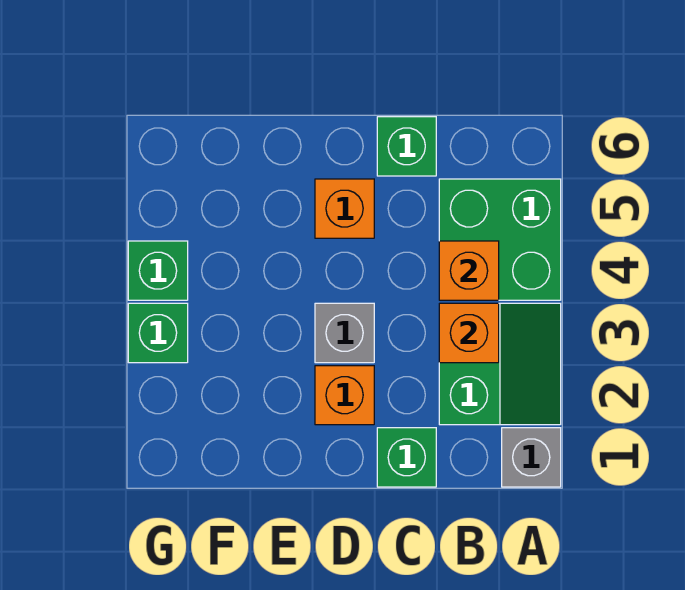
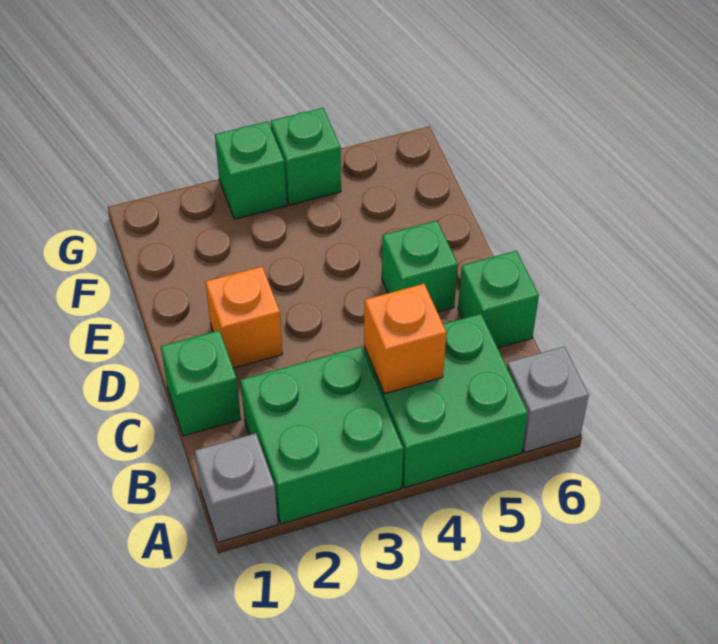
green slope A2:B3 level 1 top B -> green brick A2:B3 level 1
orange brick B3 level 2 -> none
grey brick D3 level 1 -> grey brick A6 level 1
orange brick D5 level 1 -> green brick D5 level 1

